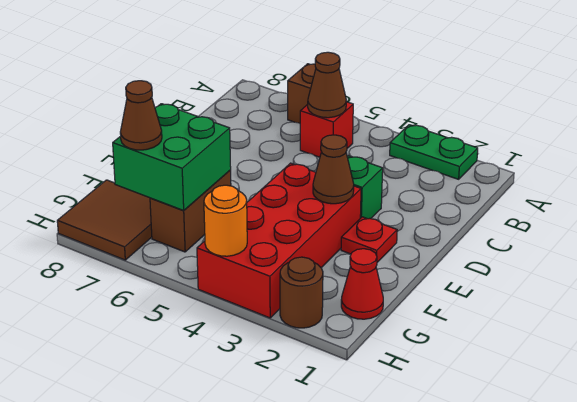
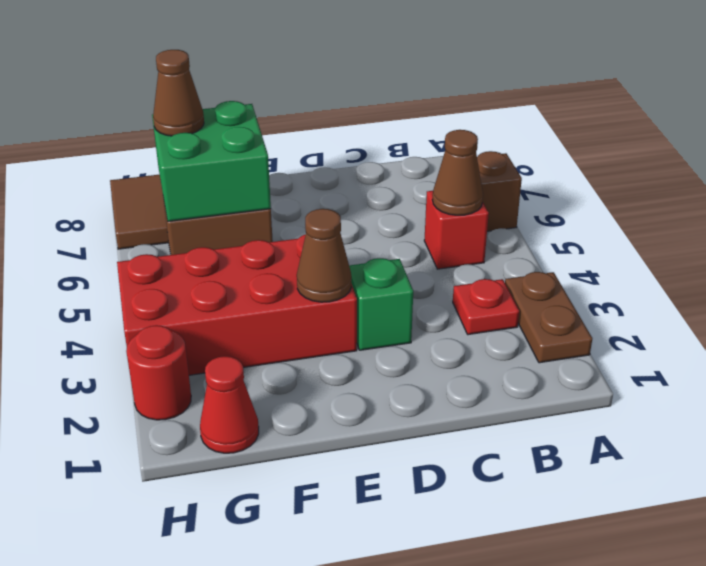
green plate A2:A3 level 1 -> brown plate A2:A3 level 1
red plate E2 level 1 -> red plate B3 level 1
brown round brick H2 level 1 -> red round brick H2 level 1
orange round brick H4 level 2 -> none

